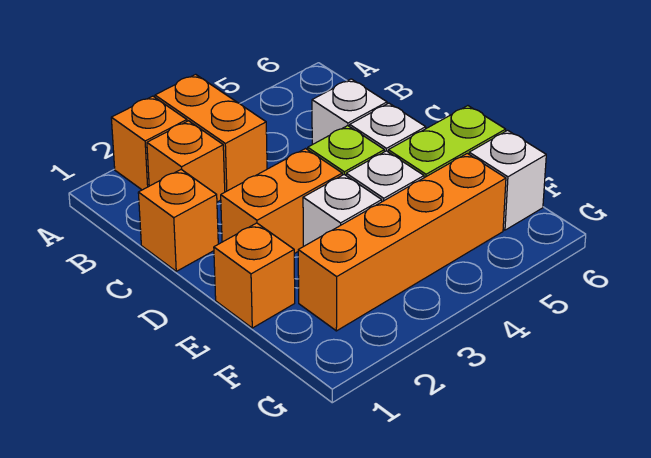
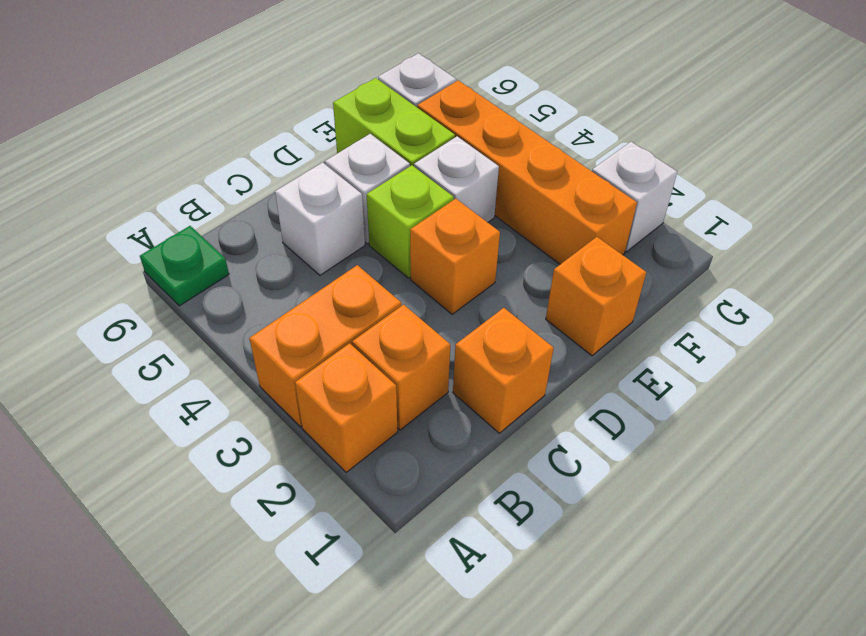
none -> green plate A6 level 1
orange brick D2:D3 level 1 -> orange brick D3 level 1
white brick E3 level 1 -> white brick G2 level 1

